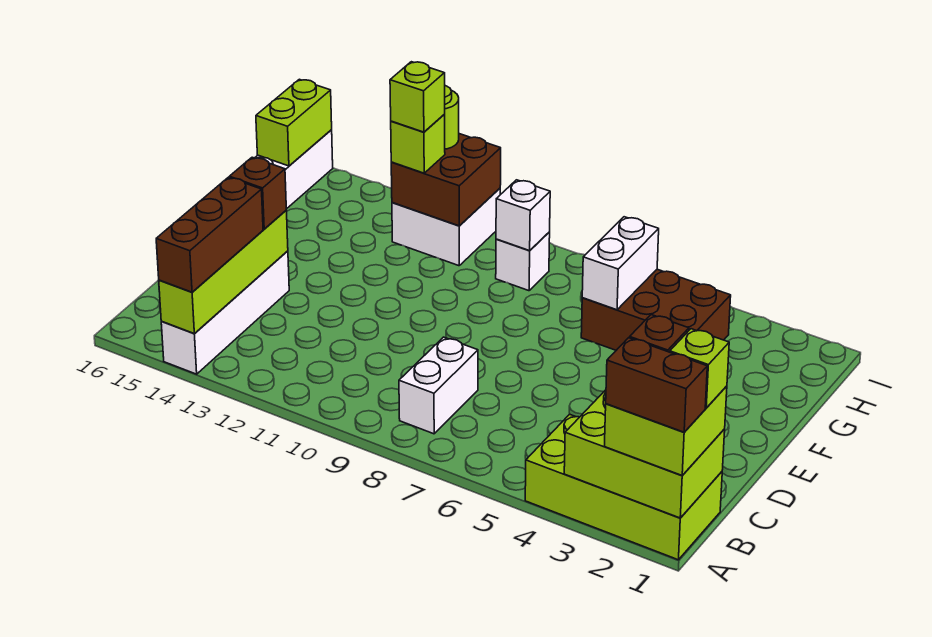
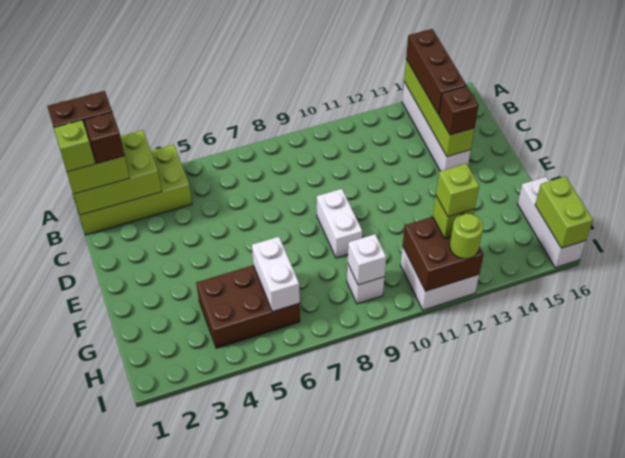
white brick B8:C8 level 1 -> white brick E9:F9 level 1

